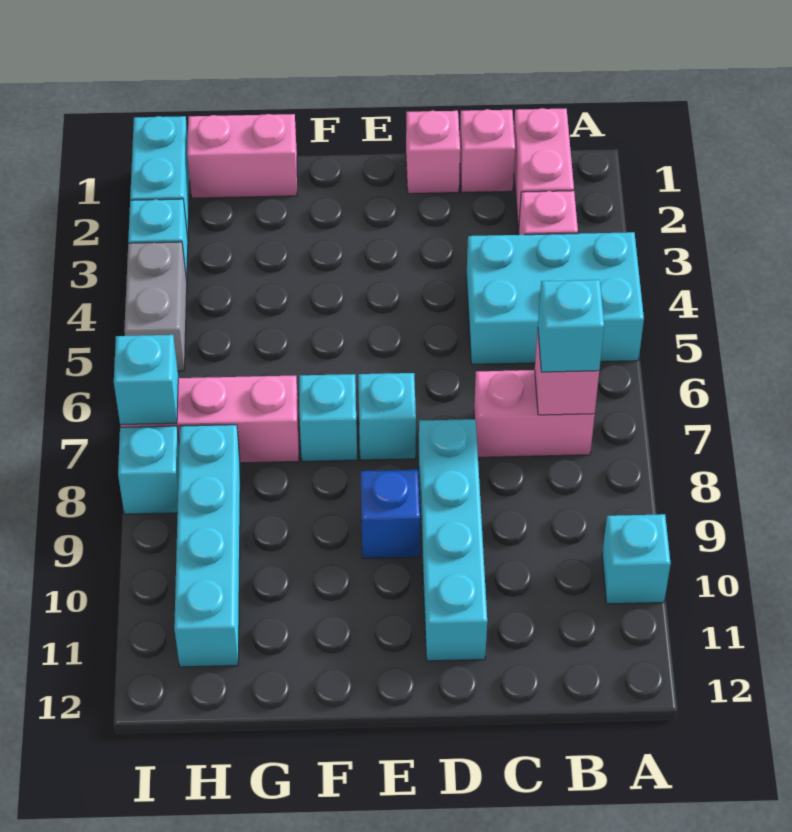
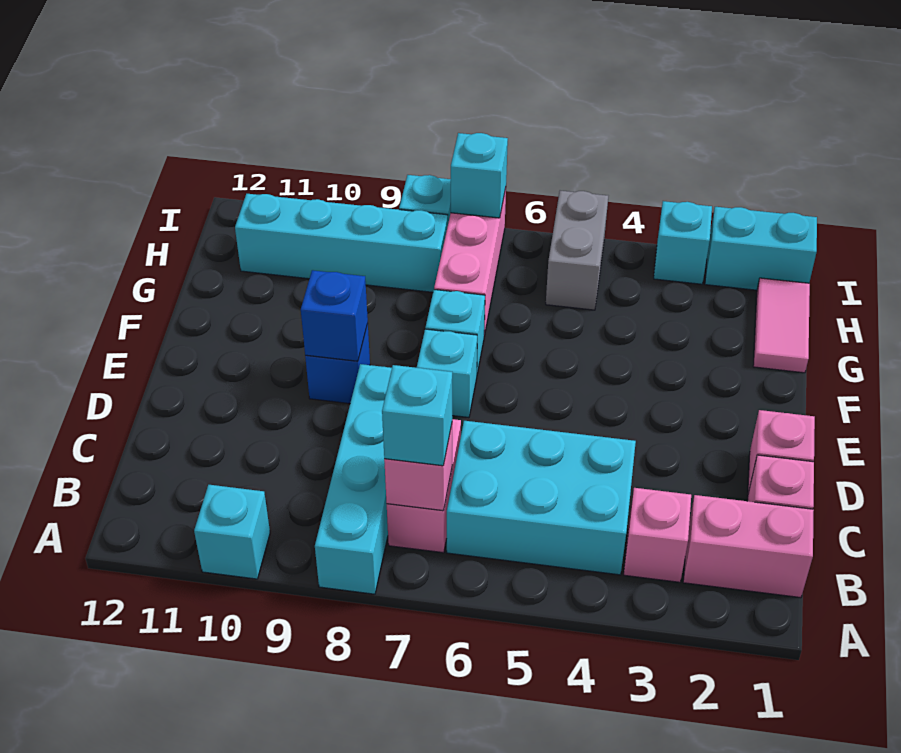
cyan brick A4:C5 level 1 -> cyan brick B4:C6 level 1
cyan brick D8:D11 level 1 -> cyan brick A8:D8 level 1
none -> blue brick E9 level 2
pink brick G1:H1 level 1 -> pink tile G1:H1 level 1
grey brick I4:I5 level 1 -> grey brick H5:I5 level 1

